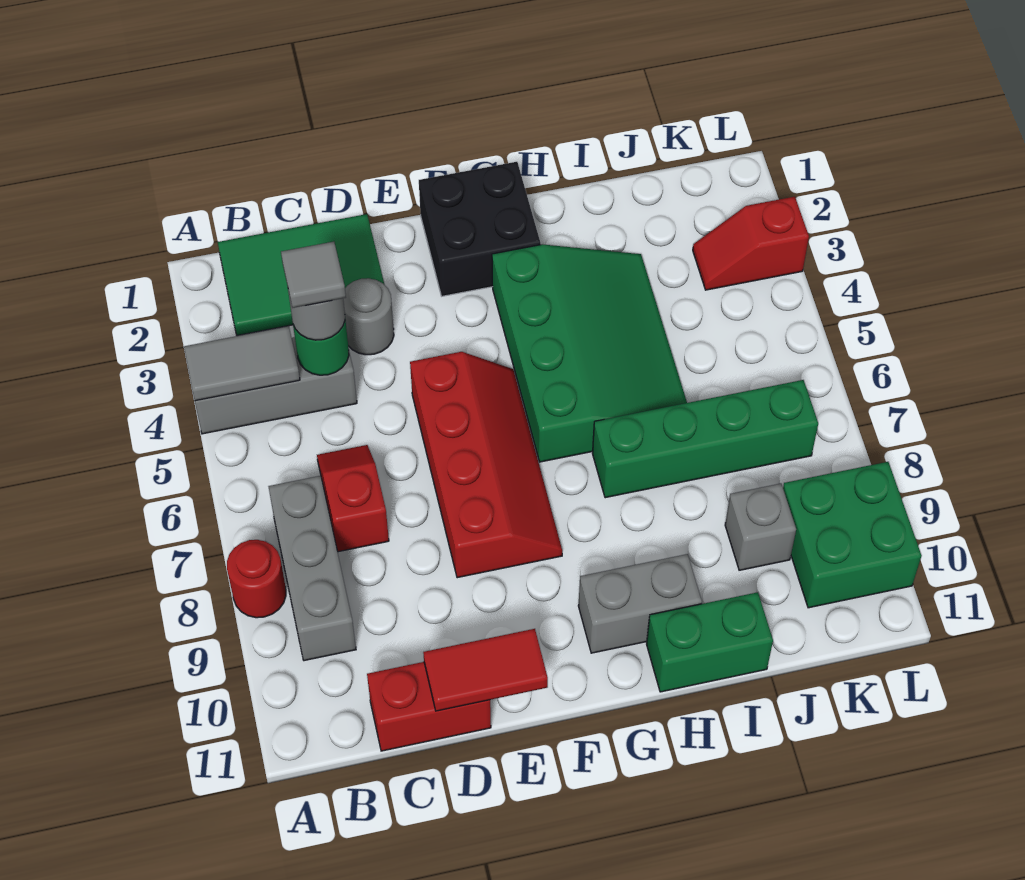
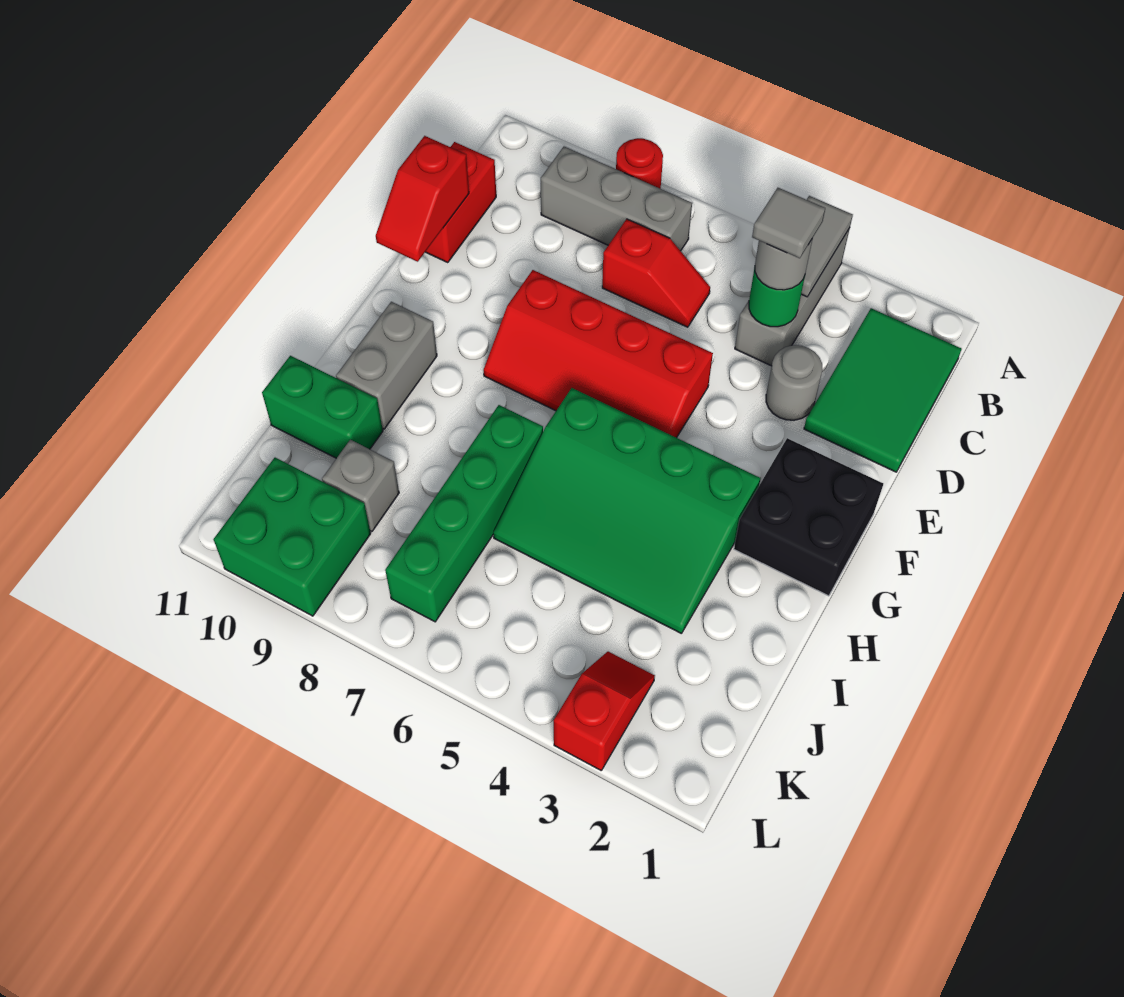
red tile D11:E11 level 2 -> red slope D11:E11 level 2 top D
green brick H11:I11 level 1 -> green brick I10:I11 level 1

